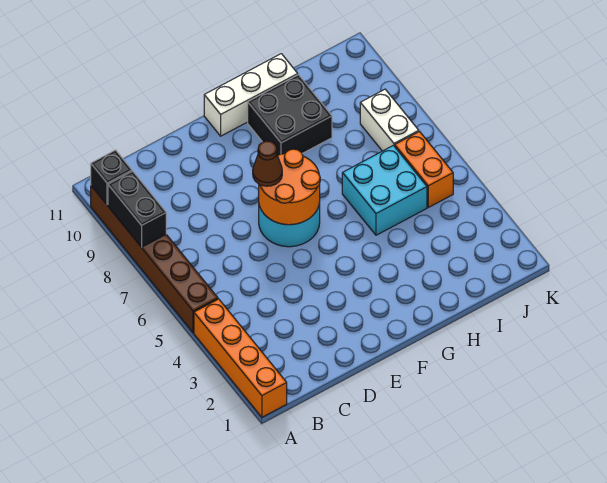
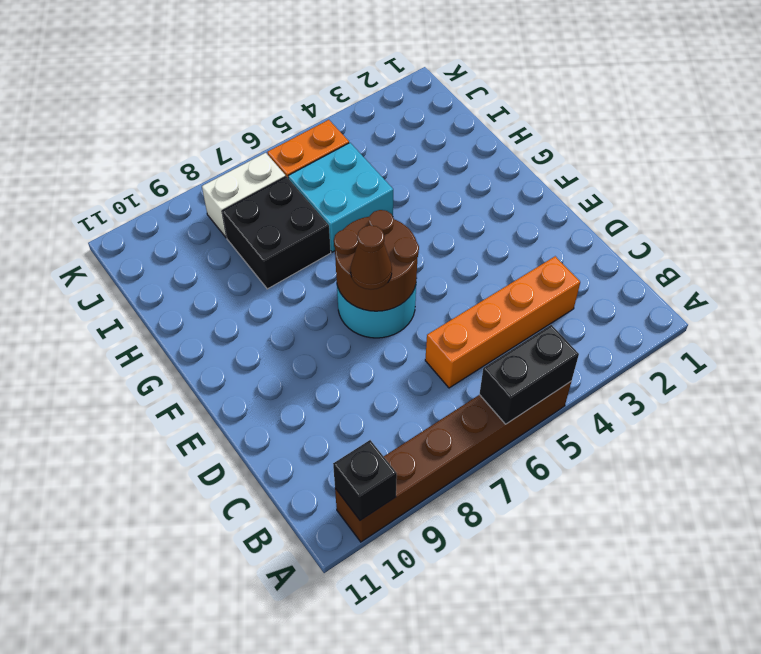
orange brick A1:A4 level 1 -> orange brick C3:C6 level 1
black brick A8:A9 level 2 -> black brick A5:A6 level 2
orange round brick E6:F7 level 2 -> brown round brick E6:F7 level 2
white brick F11:H11 level 1 -> none
black brick G9:H10 level 1 -> black brick H7:I8 level 1

